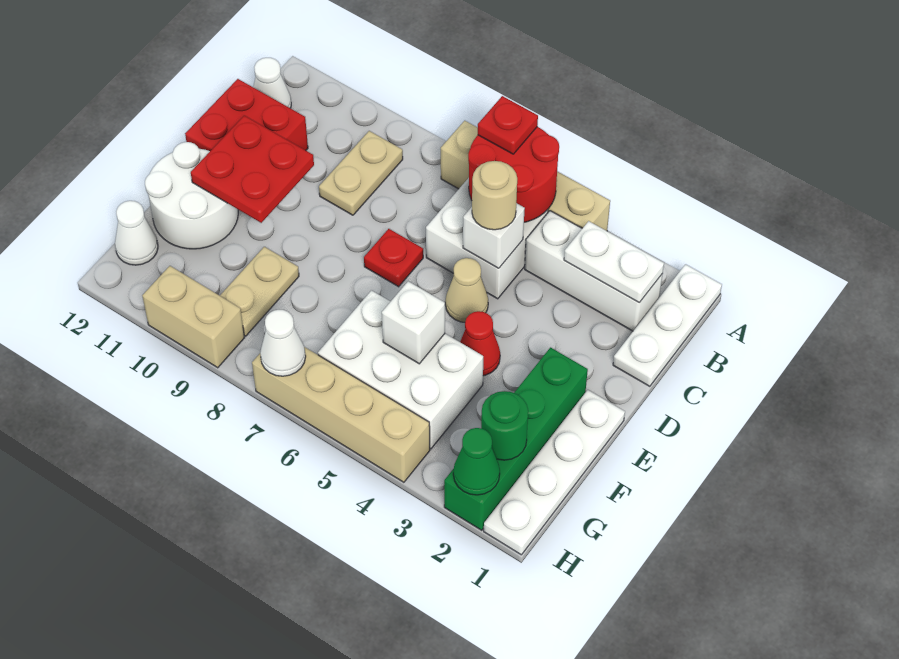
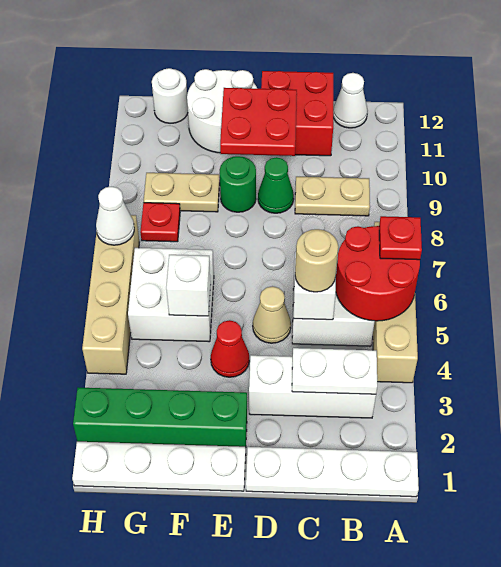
white plate A1:C1 level 1 -> white plate A1:D1 level 1
white brick B2:B4 level 1 -> white brick B3:D3 level 1
white plate B2:B3 level 2 -> white plate B3:C3 level 2
red plate D7 level 1 -> red plate G8 level 1
white brick F4:G6 level 1 -> white brick F5:G6 level 1
green round brick G2 level 2 -> green round brick E9 level 1
white cone G12 level 1 -> white round brick G12 level 1
green cone H2 level 2 -> green cone D9 level 1
tan brick H9:H10 level 1 -> none

